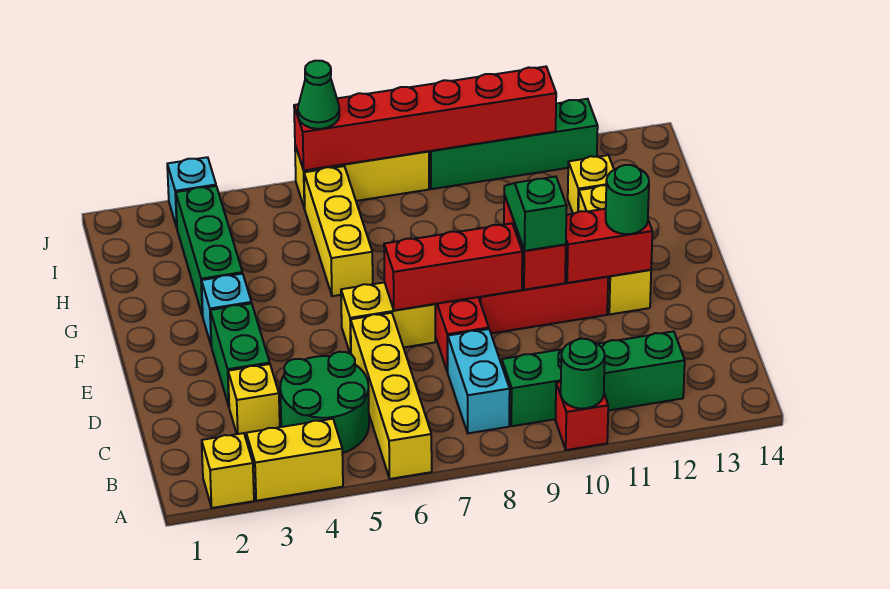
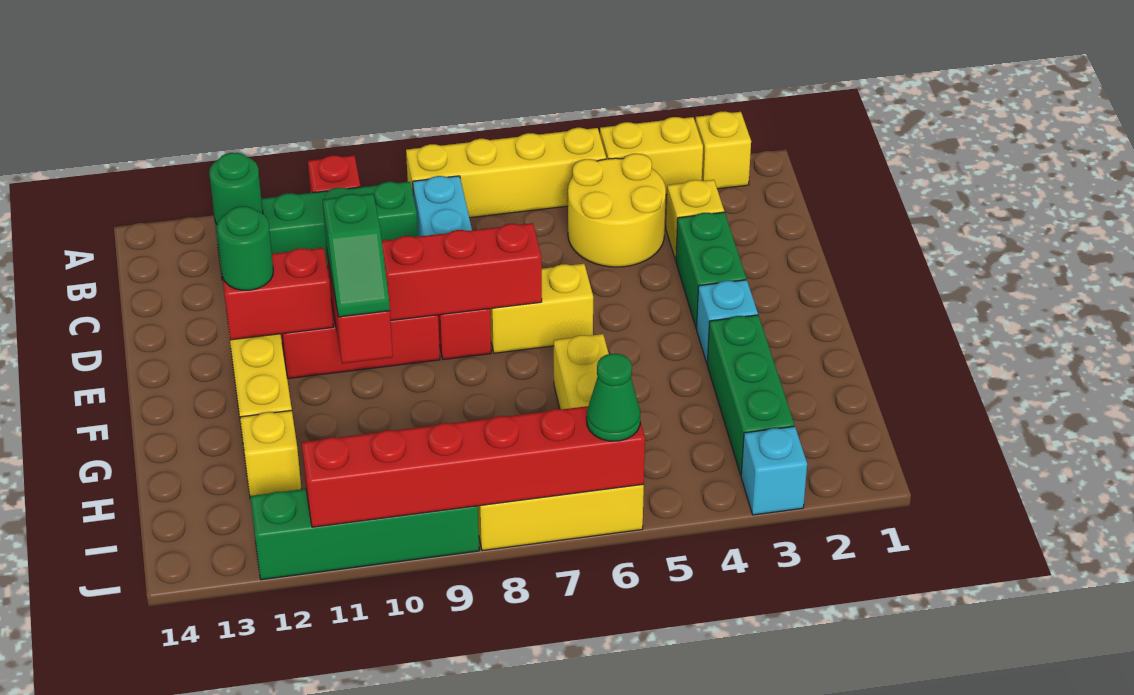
yellow brick A6:D6 level 1 -> yellow brick A5:A8 level 1
green round brick A10 level 2 -> green round brick B12 level 2
green round brick B4:C5 level 1 -> yellow round brick B4:C5 level 1

